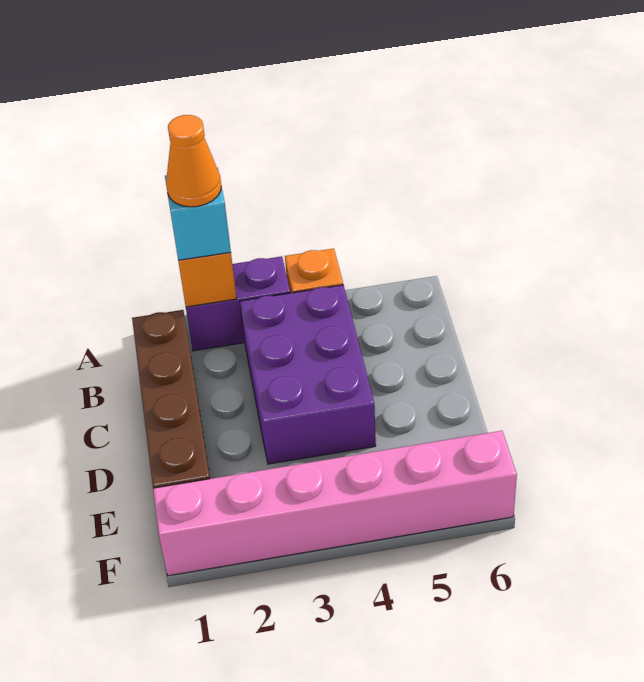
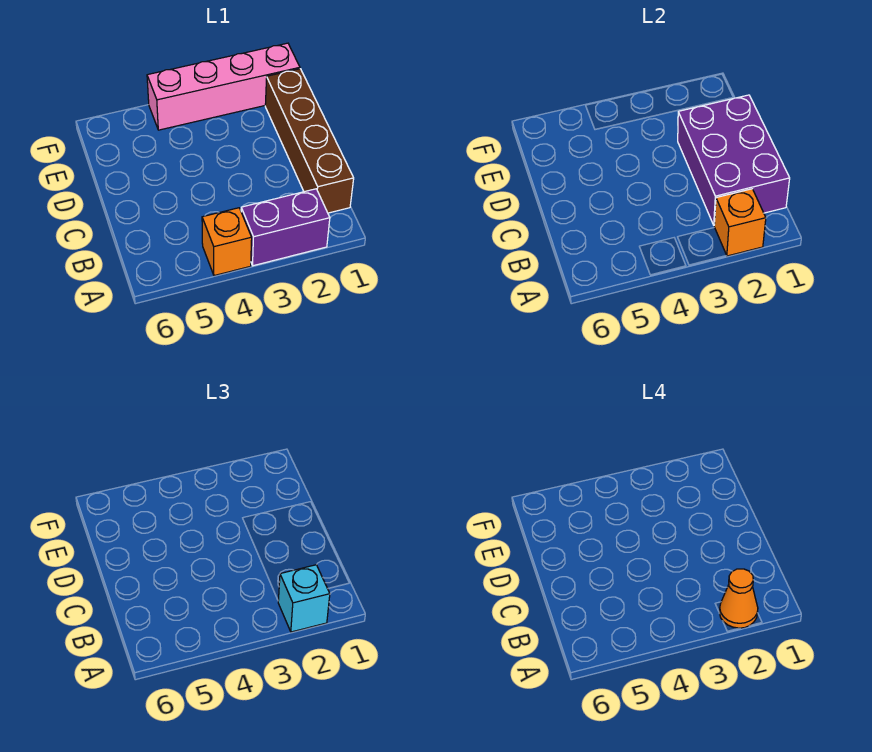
purple brick B3:D4 level 1 -> purple brick B1:D2 level 2
pink brick F1:F6 level 1 -> pink brick F1:F4 level 1

